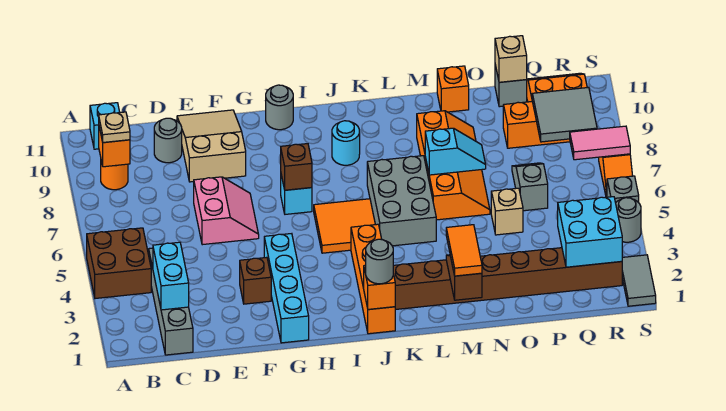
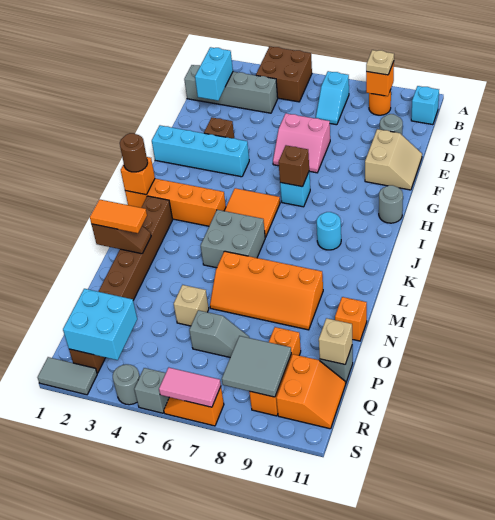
cyan brick C2:C3 level 2 -> cyan brick C2:D2 level 2
tan slope E9:F11 level 1 top 9 -> tan slope E10:F11 level 1 top 10
grey round brick J1 level 3 -> brown round brick J1 level 3
grey brick K5:L7 level 1 -> grey brick K5:L6 level 1
cyan slope M7:N7 level 2 top M -> cyan slope B7:C7 level 1 top B
pink tile R7:S7 level 2 -> pink tile S6:S7 level 2

